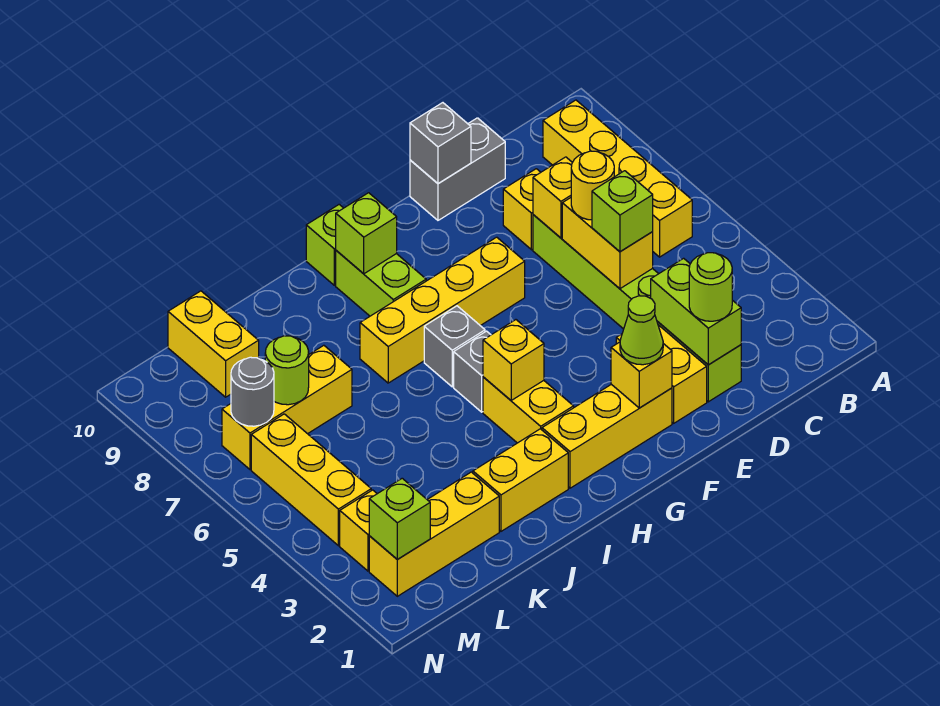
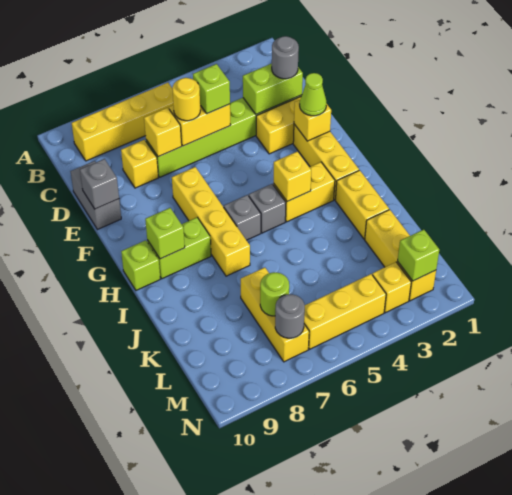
lime round brick D2 level 3 -> grey round brick D2 level 3
yellow brick L9:L10 level 1 -> none

